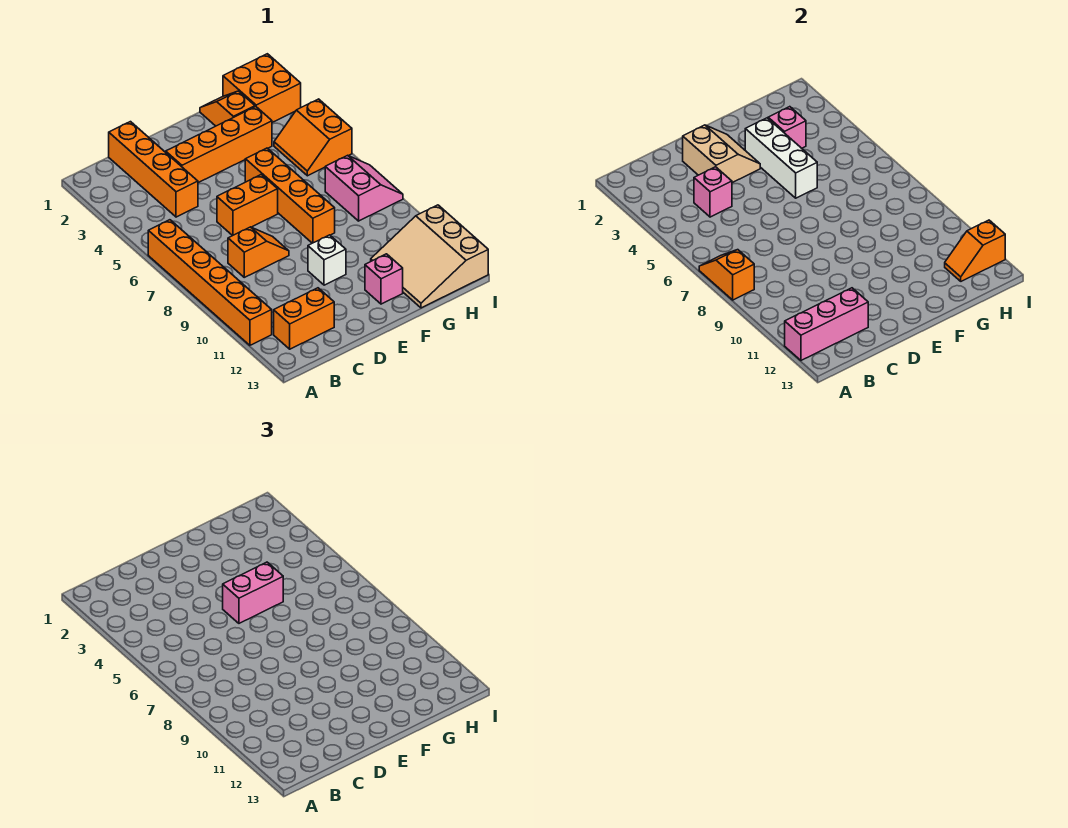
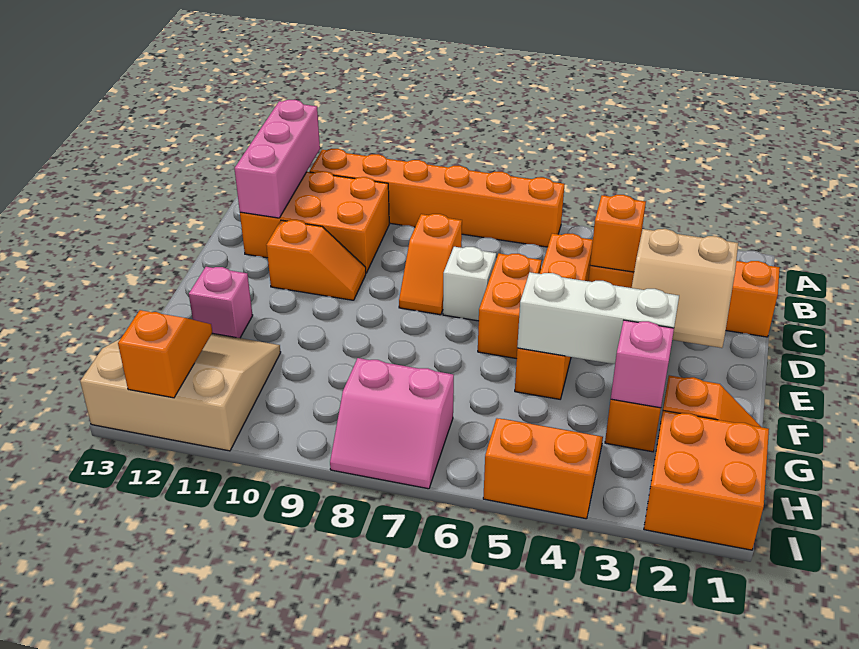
orange slope A7:A8 level 2 top 8 -> orange slope D10:D11 level 1 top 11
orange brick B12:C12 level 1 -> orange brick B10:C12 level 1
pink brick C4 level 2 -> orange brick C4 level 2
pink brick E5:F5 level 3 -> none
white brick E10 level 1 -> white brick D7 level 1
orange brick F5:F8 level 1 -> orange brick C5:F5 level 1

